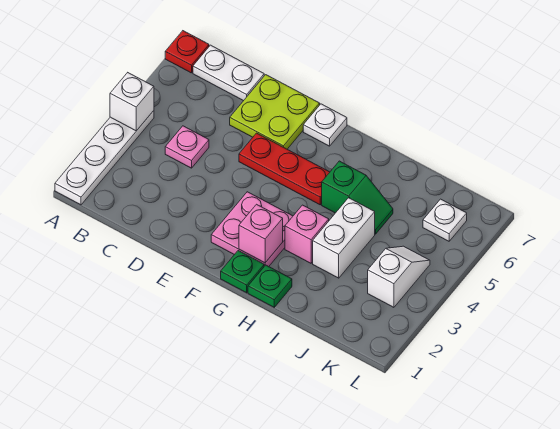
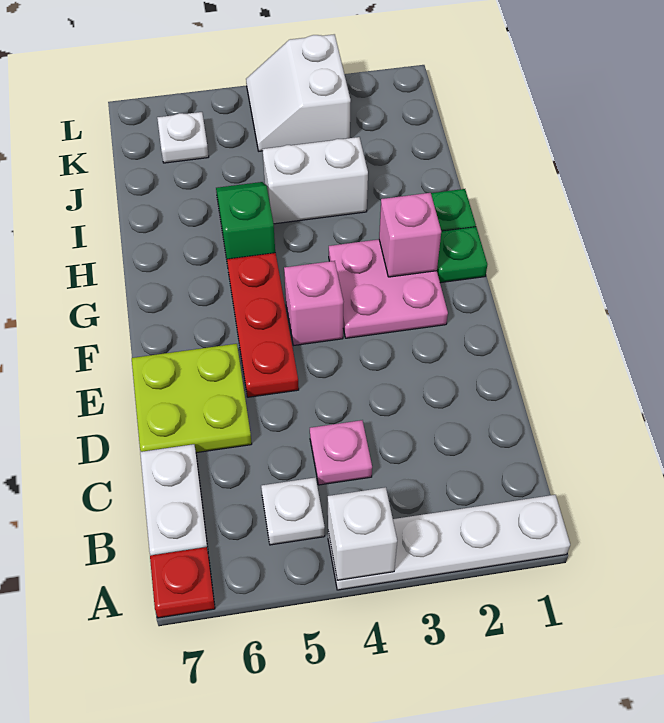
white plate F7 level 1 -> white plate B5 level 1
pink brick H3 level 1 -> pink brick F4 level 1
white slope K3:K4 level 1 top 3 -> white slope K3:L4 level 1 top 3

